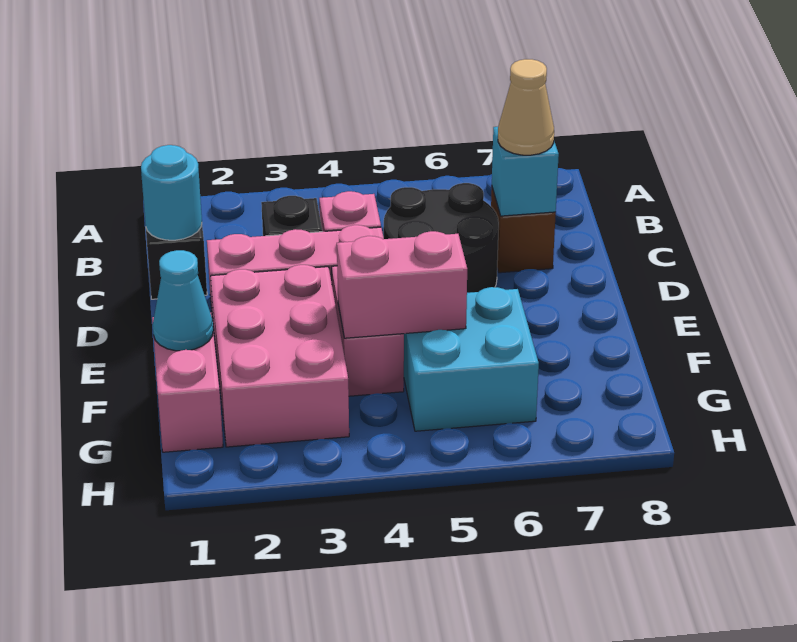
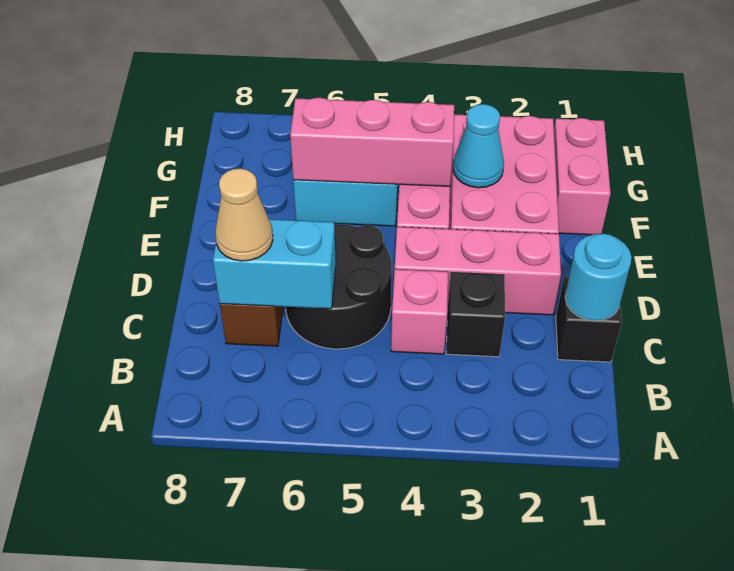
cyan brick C7 level 2 -> cyan brick C6:C7 level 2
cyan cone F1 level 2 -> cyan cone F3 level 2
pink brick F4:F5 level 2 -> pink brick F4:F6 level 2

